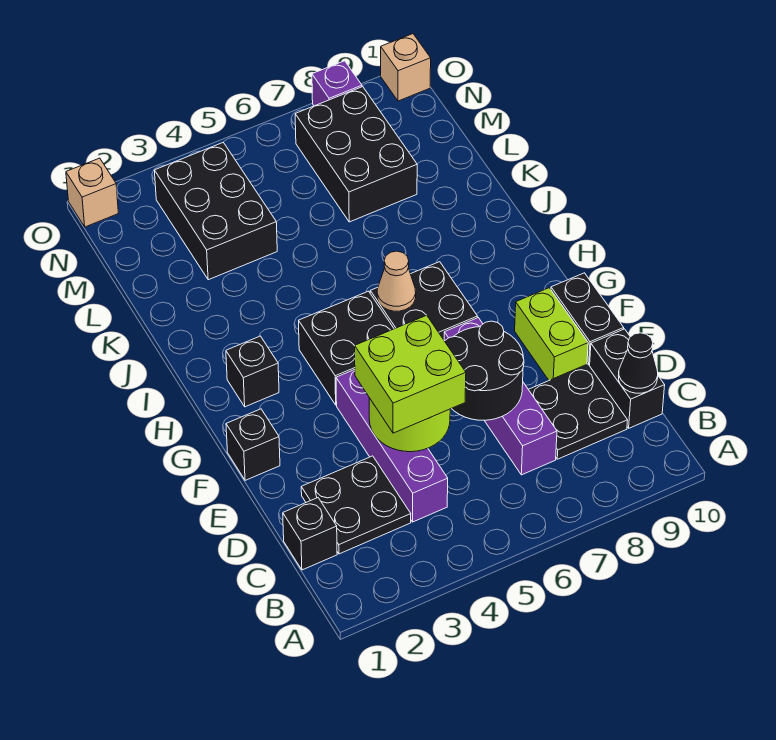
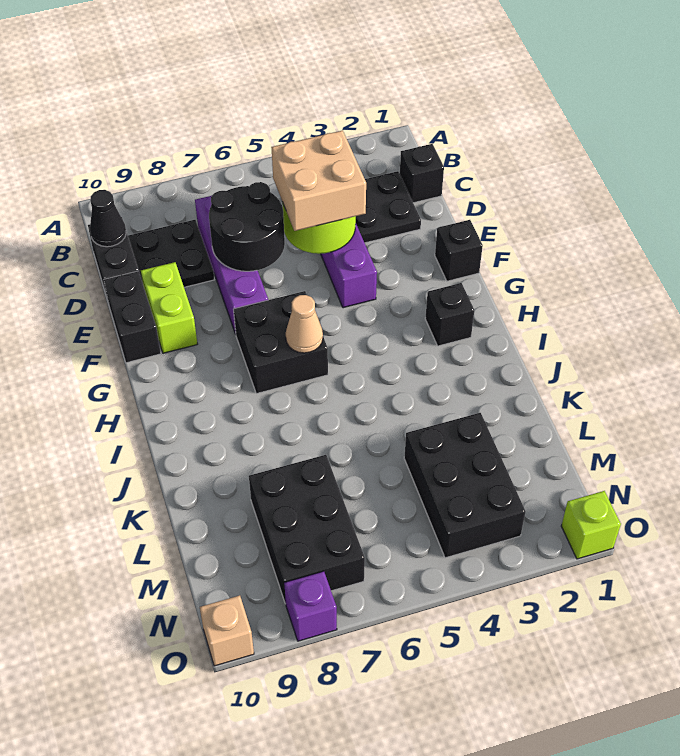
lime brick D4:E5 level 3 -> tan brick D4:E5 level 3
black brick G4:H5 level 1 -> none
tan brick O1 level 1 -> lime brick O1 level 1

